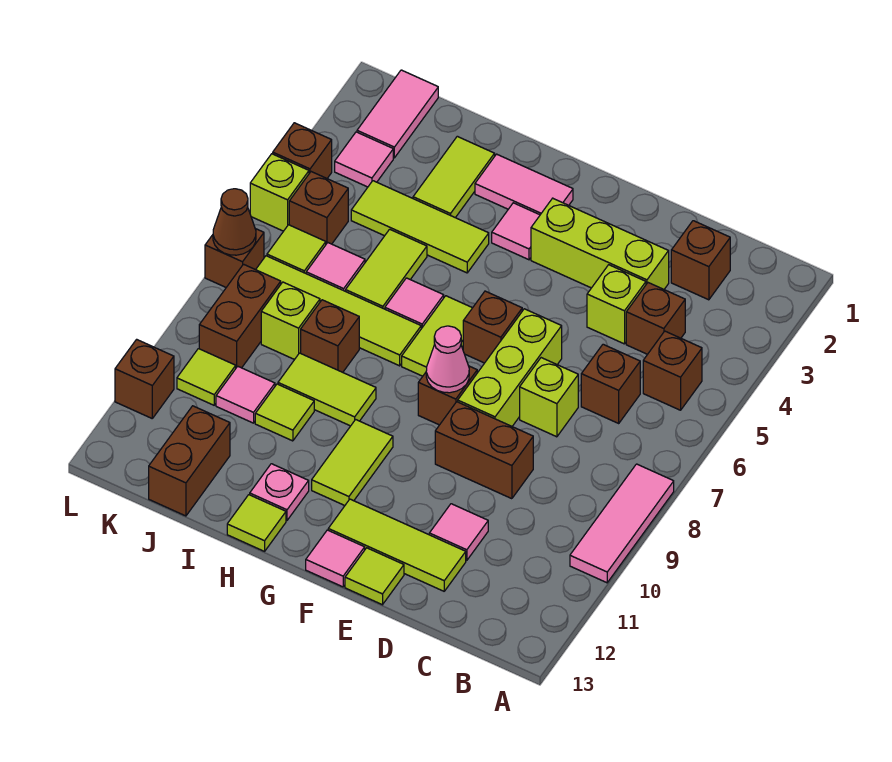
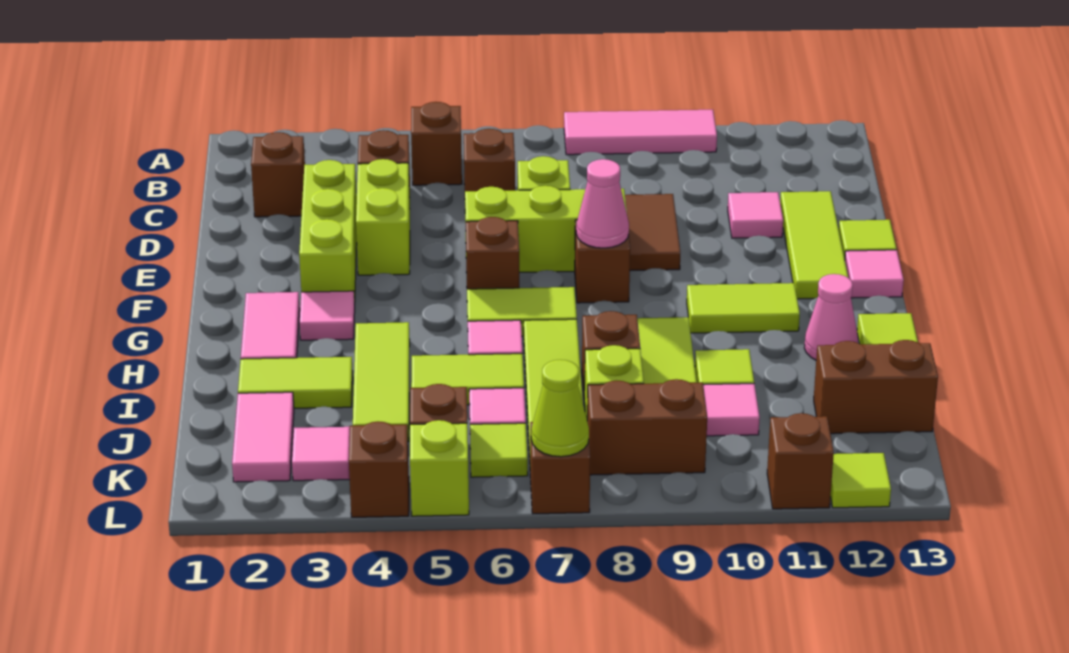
lime brick D4 level 1 -> lime brick D4:E4 level 1
brown brick D9:E9 level 1 -> brown tile D9:E9 level 1
pink plate H12 level 1 -> pink cone H12 level 1
pink tile K1:K2 level 1 -> pink tile J2:K2 level 1
lime tile K10 level 1 -> lime tile L12 level 1
brown cone L7 level 2 -> lime cone L7 level 2

